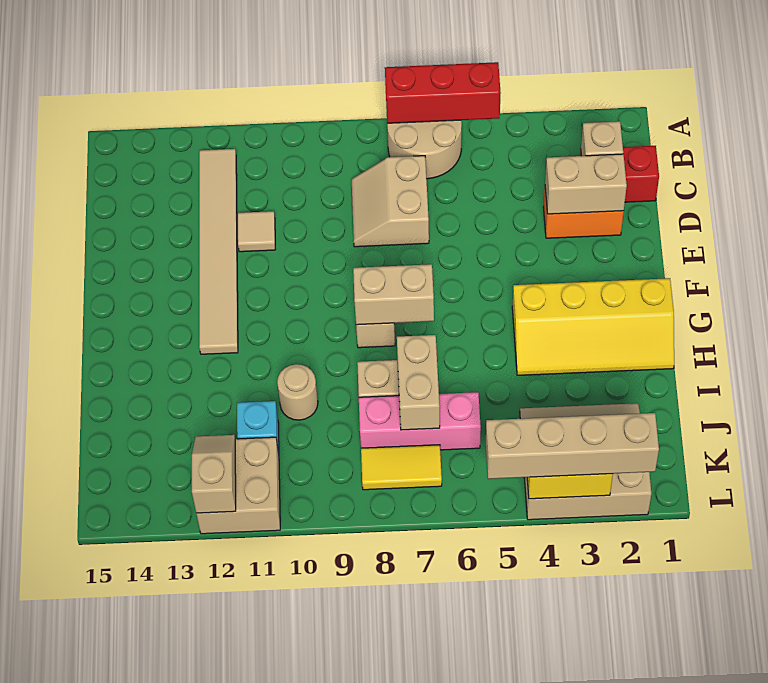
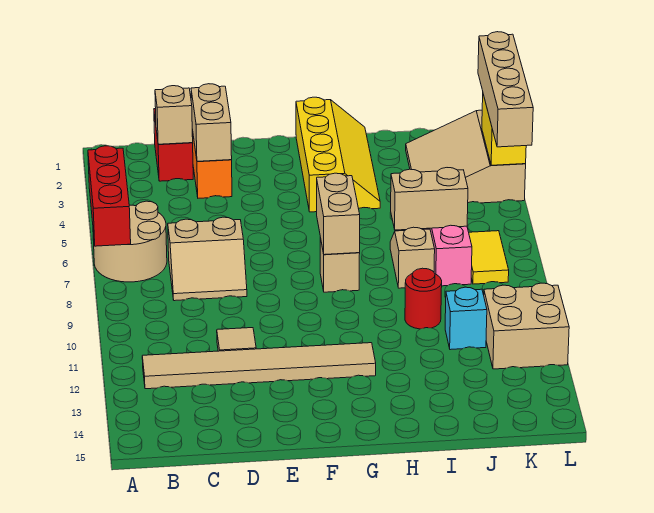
tan round brick I10 level 1 -> red round brick I10 level 1
tan slope K12:L12 level 2 top L -> none

